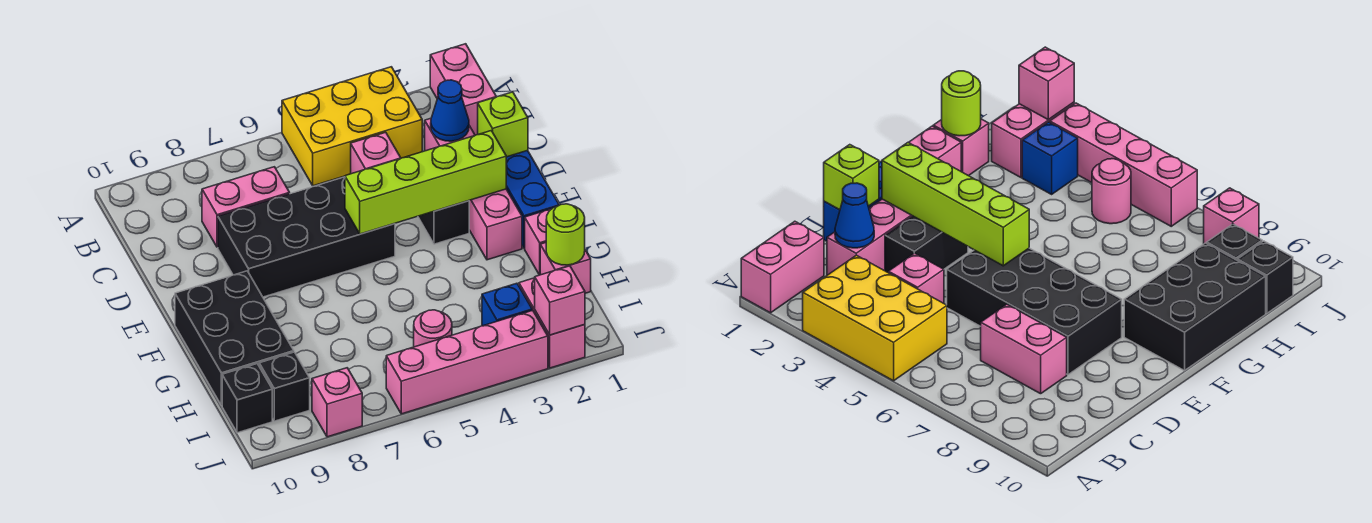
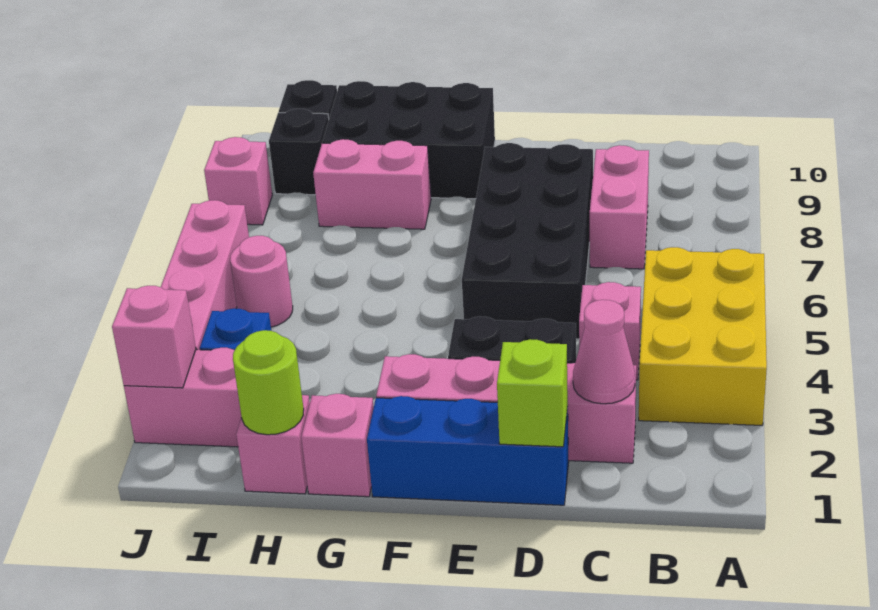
pink brick A1:B1 level 1 -> pink brick G8:H8 level 1
blue cone C2 level 2 -> pink cone C2 level 2
lime brick E2:E5 level 2 -> none

